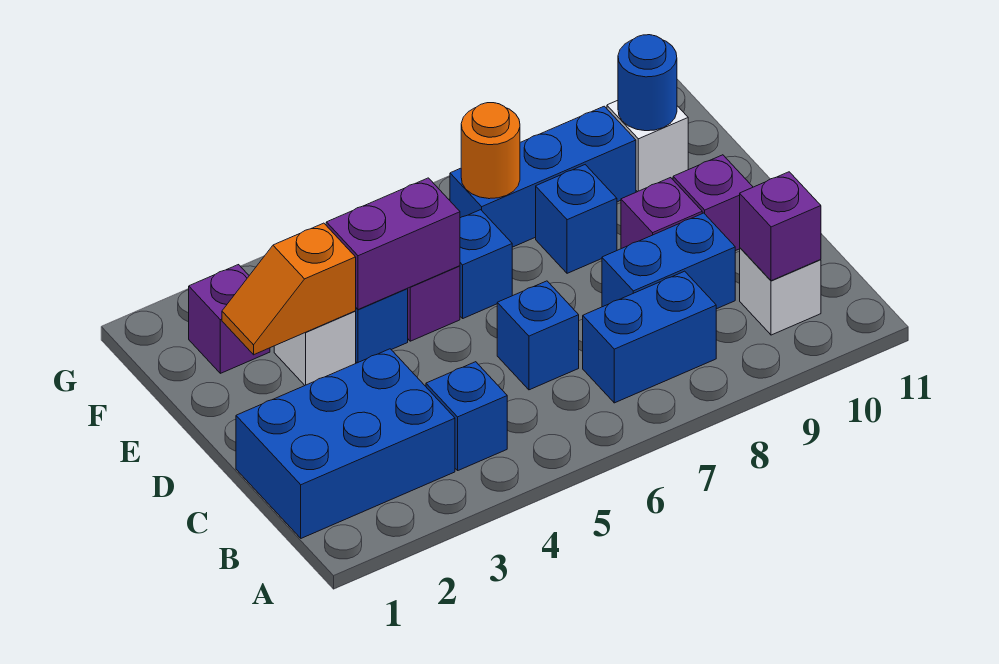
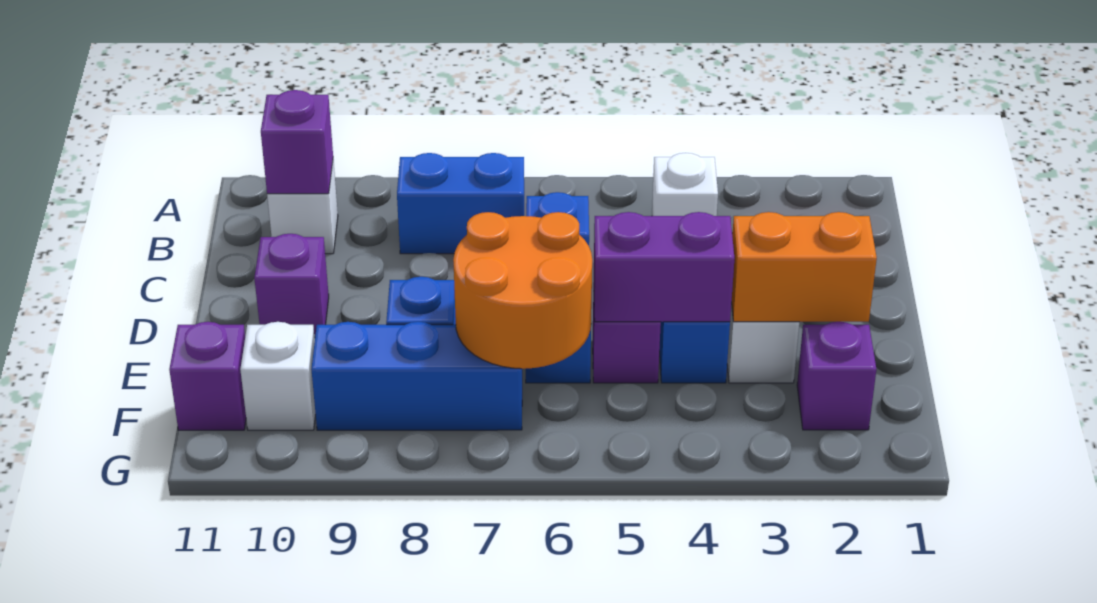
blue brick B1:C3 level 1 -> none
blue brick B4 level 1 -> white brick B4 level 1
blue brick C8:C9 level 1 -> none
purple brick D9 level 1 -> purple brick F11 level 1
orange slope E2:E3 level 2 top 3 -> orange brick E2:E3 level 2
orange round brick F7 level 2 -> orange round brick E6:F7 level 2
blue round brick F10 level 2 -> none

